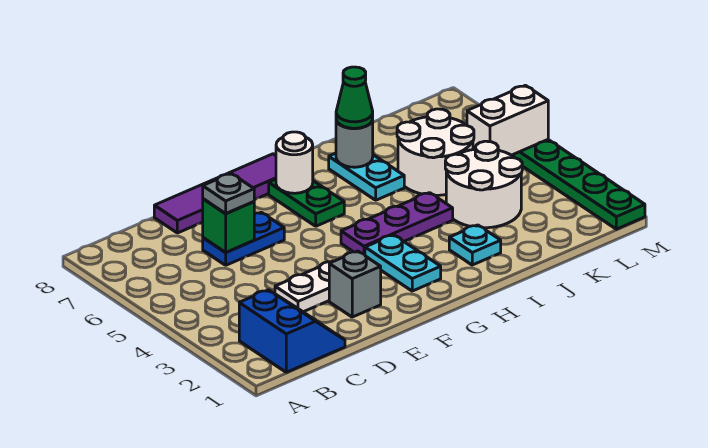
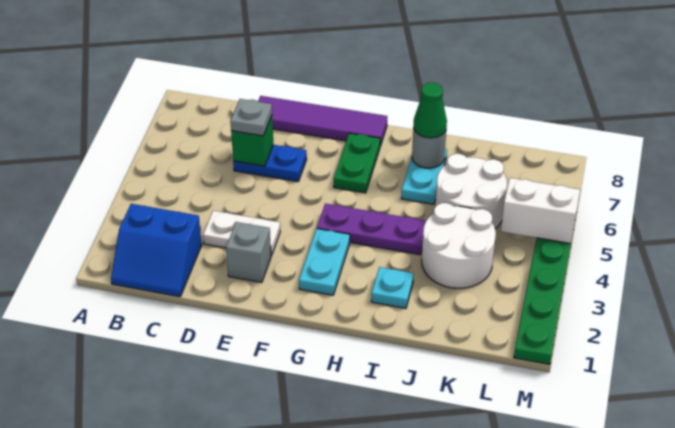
blue slope B1:C2 level 1 top B -> blue slope B1:C2 level 1 top 2
white round brick G7 level 2 -> none

